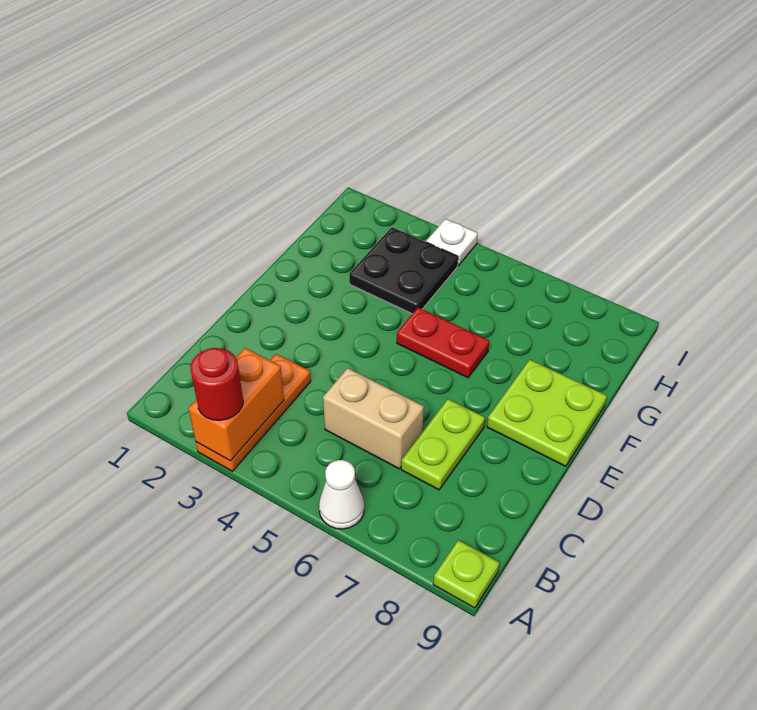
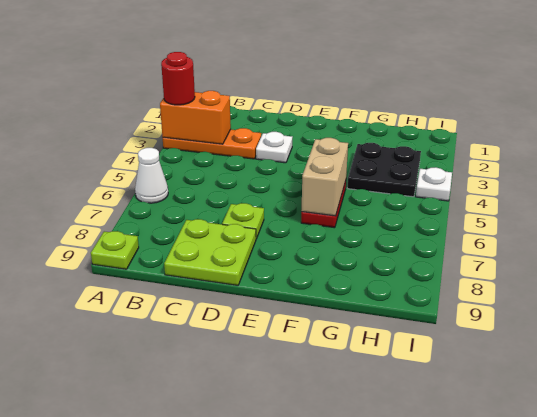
tan brick C5:C6 level 1 -> tan brick F5:F6 level 2
lime plate C7:D7 level 1 -> lime plate D7 level 1
none -> white plate D3 level 1
lime plate E8:F9 level 1 -> lime plate C8:D9 level 1

